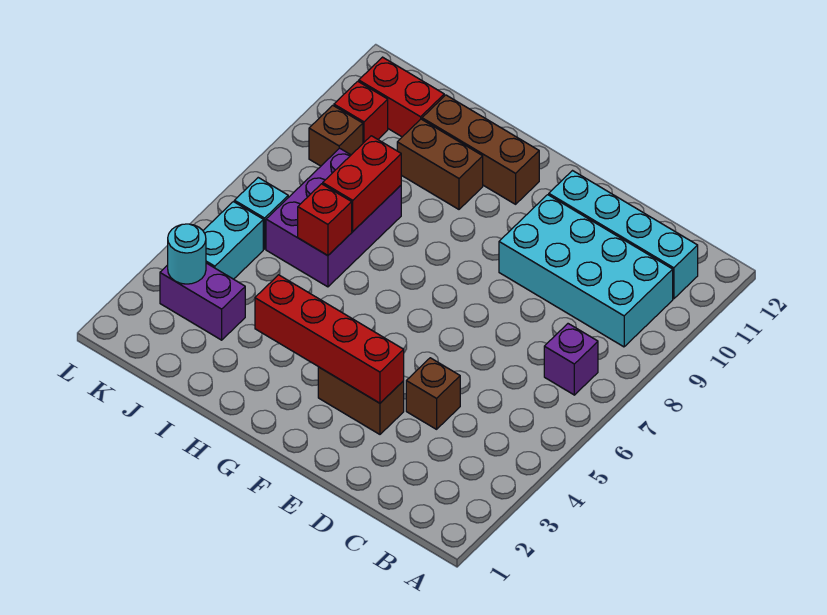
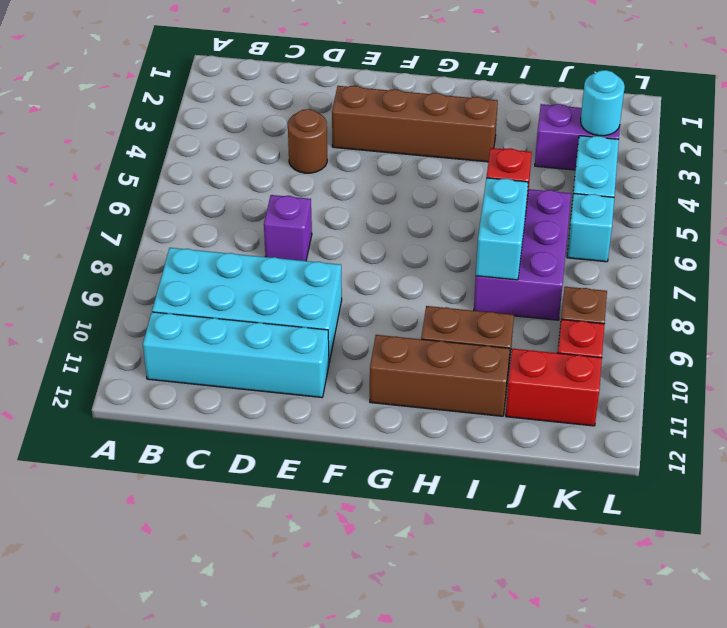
purple brick B7 level 1 -> purple brick D7 level 1
brown brick D4 level 1 -> brown round brick D4 level 1
brown brick E3:F3 level 1 -> brown brick E3:H3 level 1
red brick E3:H3 level 2 -> none
red brick I7:I8 level 2 -> cyan brick I7:I8 level 2

